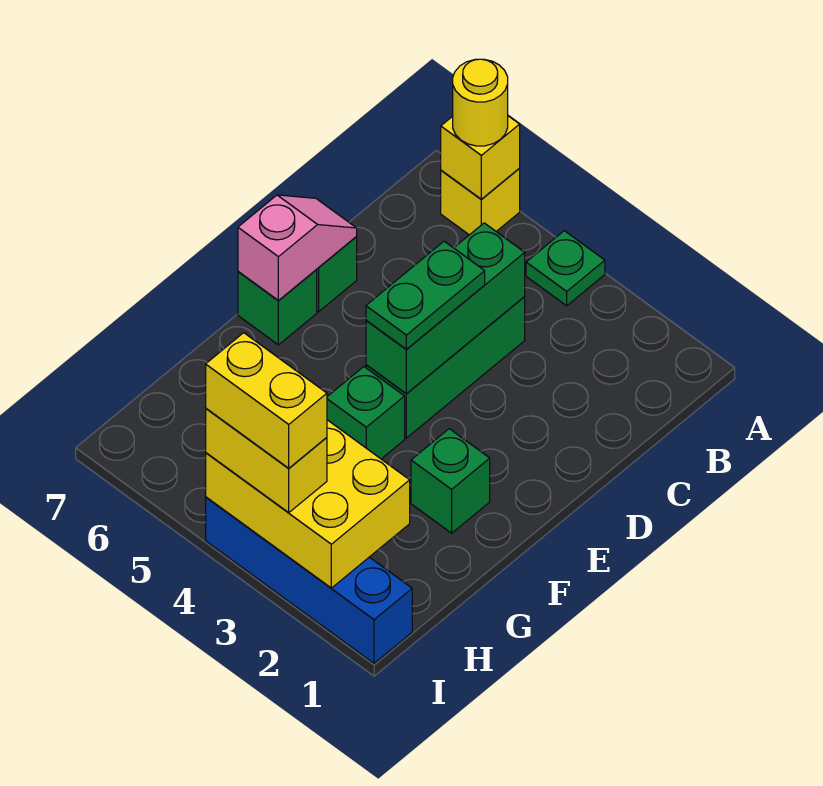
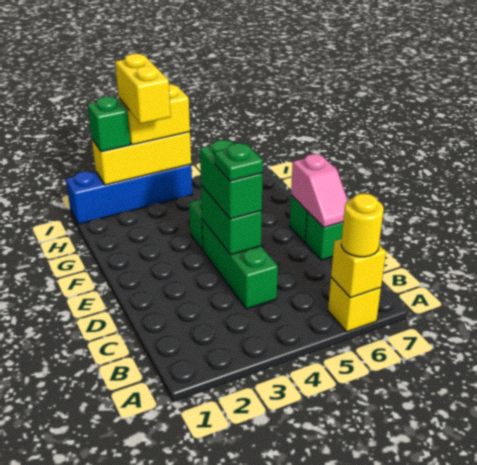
green plate A4 level 1 -> green plate D4 level 4
green brick C4:E4 level 2 -> green brick D4:E4 level 2
green plate D4:E4 level 3 -> green brick D4:E4 level 3
green brick F2 level 1 -> green brick I2 level 3
yellow brick H2:I4 level 2 -> yellow brick I2:I4 level 2
yellow brick I3:I4 level 4 -> yellow brick H3:I3 level 4

